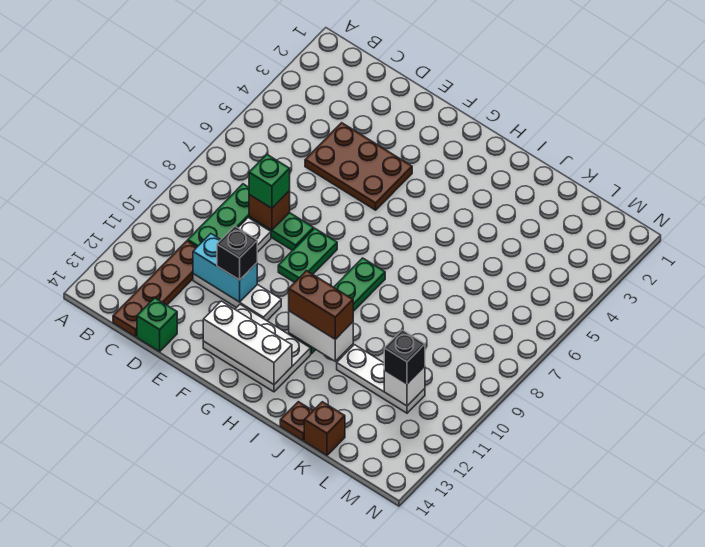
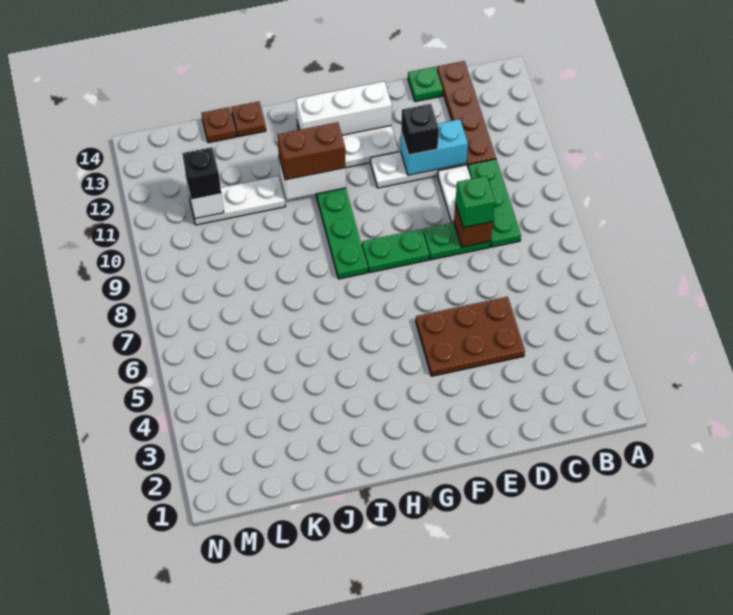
green brick D14 level 1 -> green plate D14 level 1
green plate F8:F9 level 1 -> green plate F8:G8 level 1
brown brick K14 level 1 -> brown plate K14 level 1

